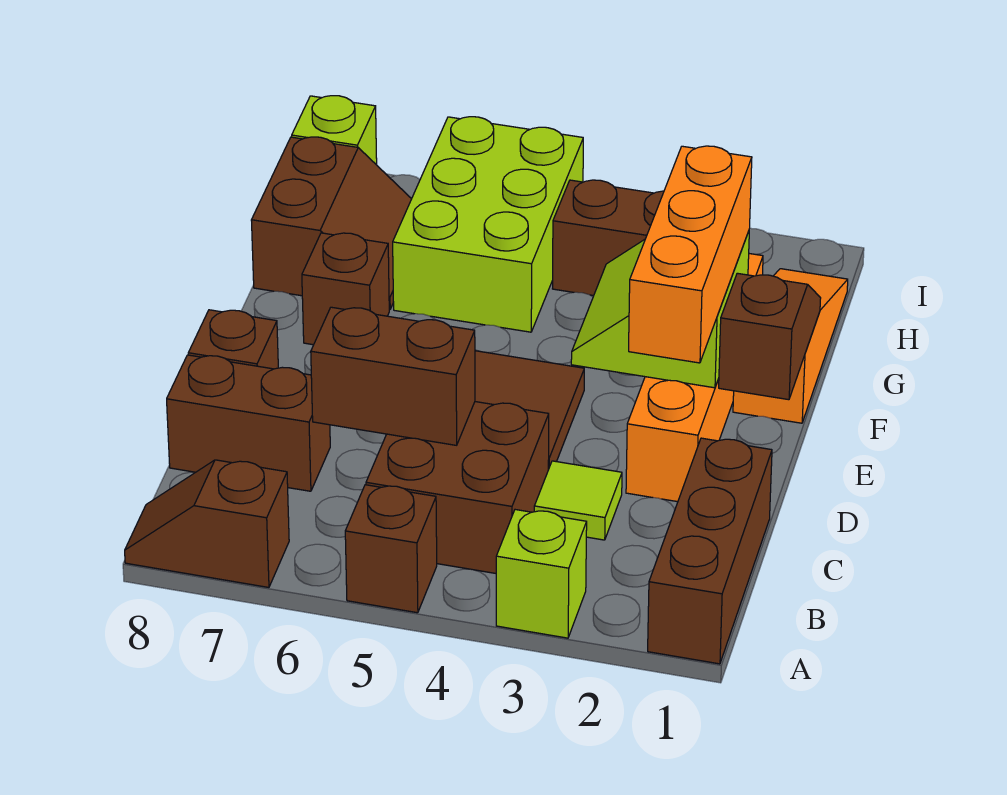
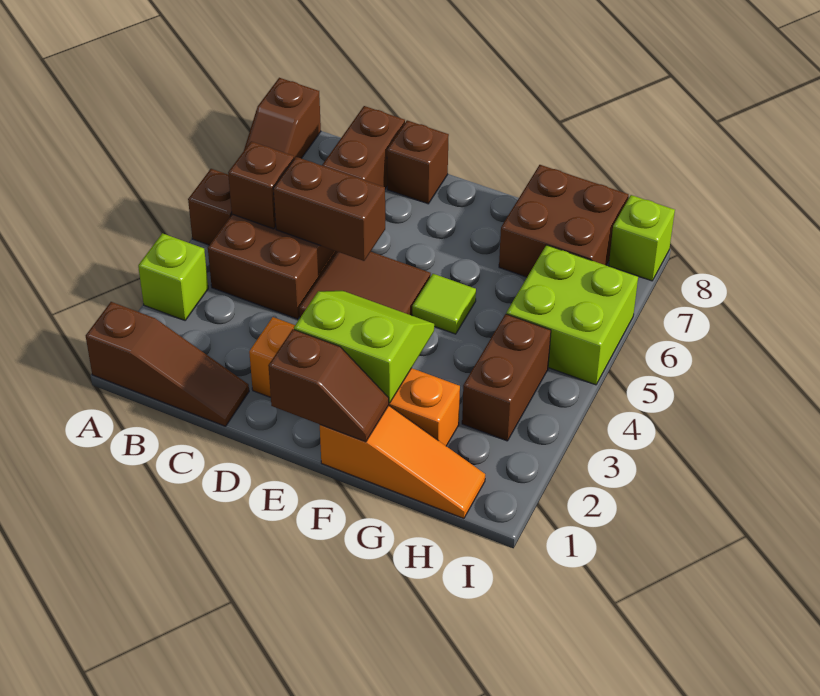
brown brick A1:C1 level 1 -> brown slope A1:C1 level 1 top A
brown slope A7:A8 level 1 top 7 -> brown slope A7:A8 level 1 top 8
lime tile C3 level 1 -> lime tile F5 level 1
brown brick C5:C6 level 2 -> brown brick C5:D5 level 2
orange brick D2:F2 level 3 -> none
brown brick F7 level 1 -> brown brick B5 level 2
lime brick G5:I6 level 1 -> lime brick H5:I6 level 1
brown slope G7:H8 level 1 top 8 -> brown brick G7:H8 level 1

